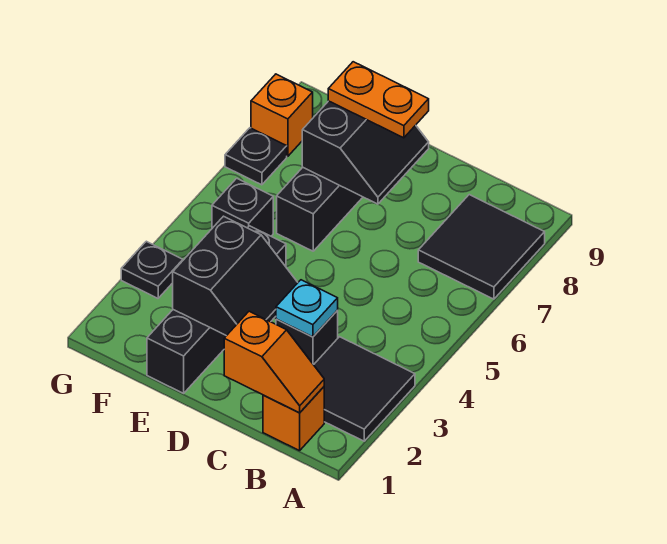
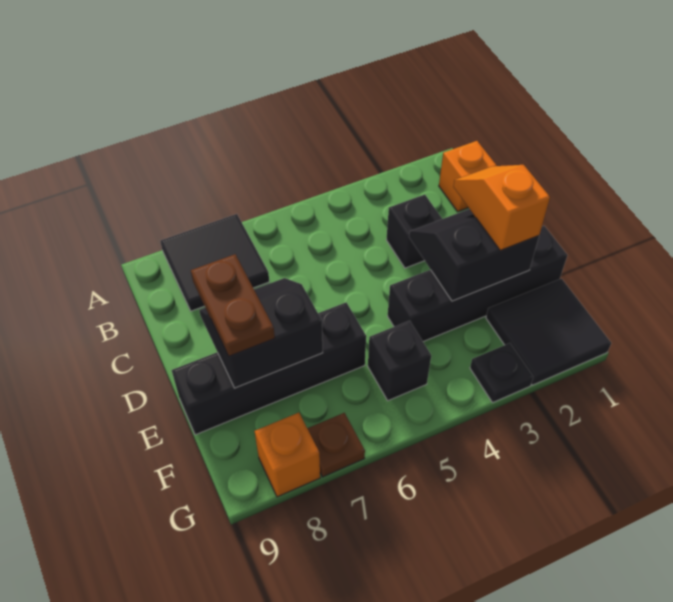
black tile A2:B3 level 1 -> black tile F1:G2 level 1
orange slope B1:C1 level 2 top C -> orange slope D2:E2 level 3 top E
cyan plate C3 level 2 -> none
orange plate D8:E8 level 3 -> brown plate D8:E8 level 3
black plate G7 level 1 -> brown plate G7 level 1

